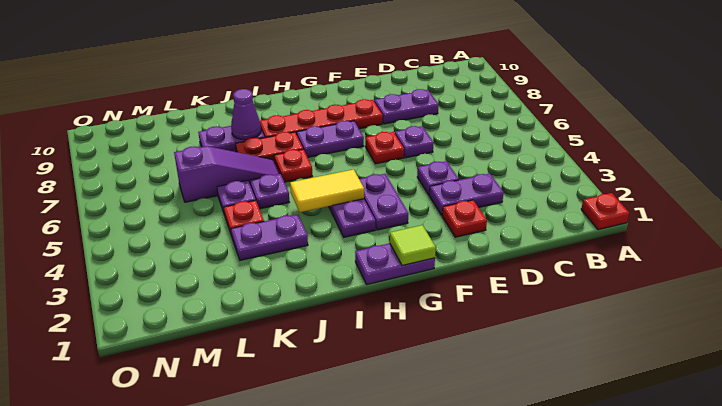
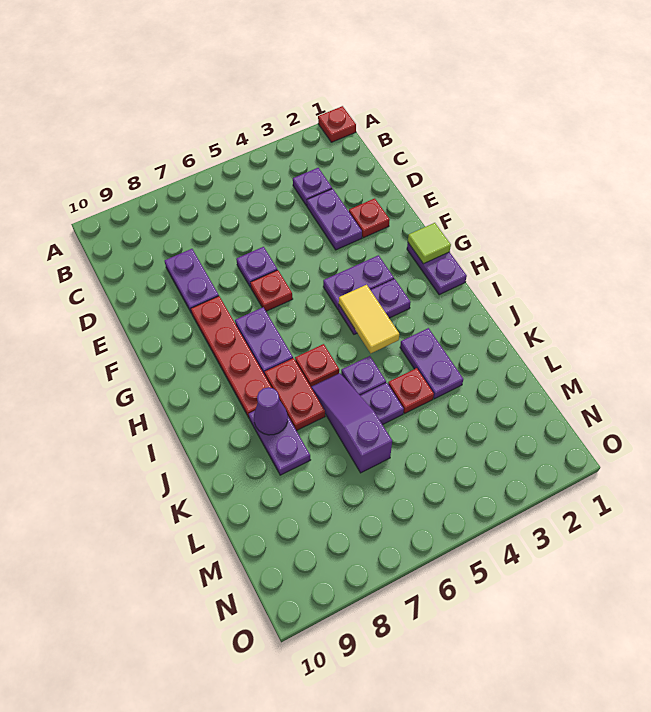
purple plate E4 level 1 -> purple plate C3 level 1

